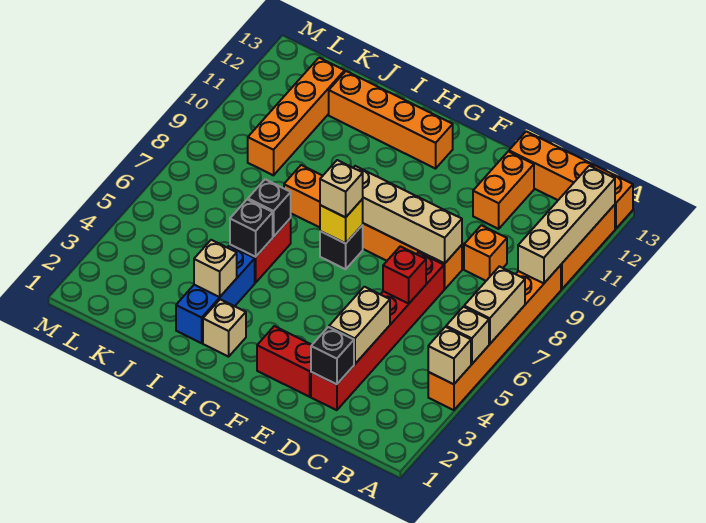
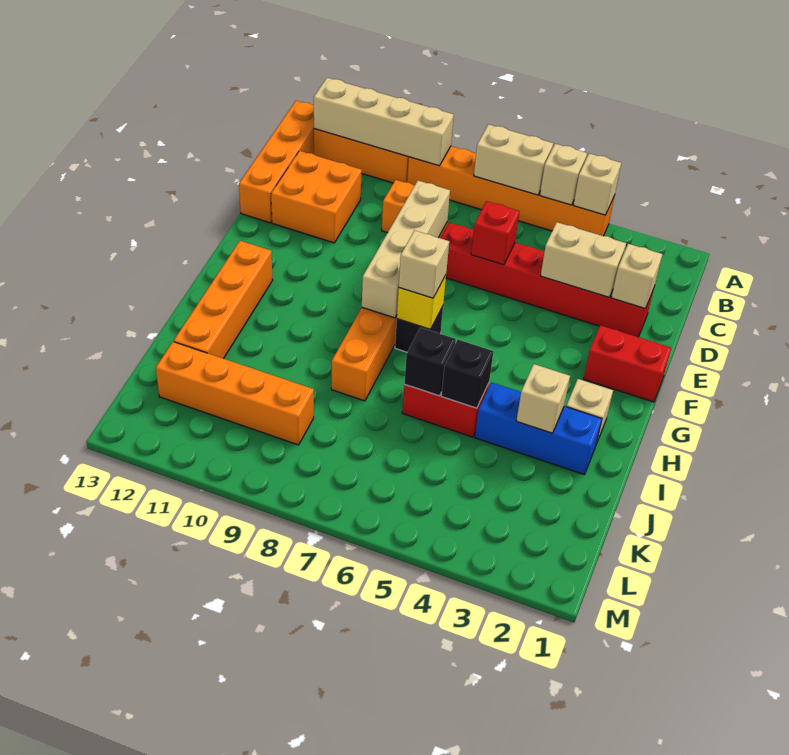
black brick D2 level 2 -> tan brick D2 level 2
orange brick D11:D12 level 1 -> orange brick C11:D12 level 1
red brick E2:F2 level 1 -> red brick F1:F2 level 1

